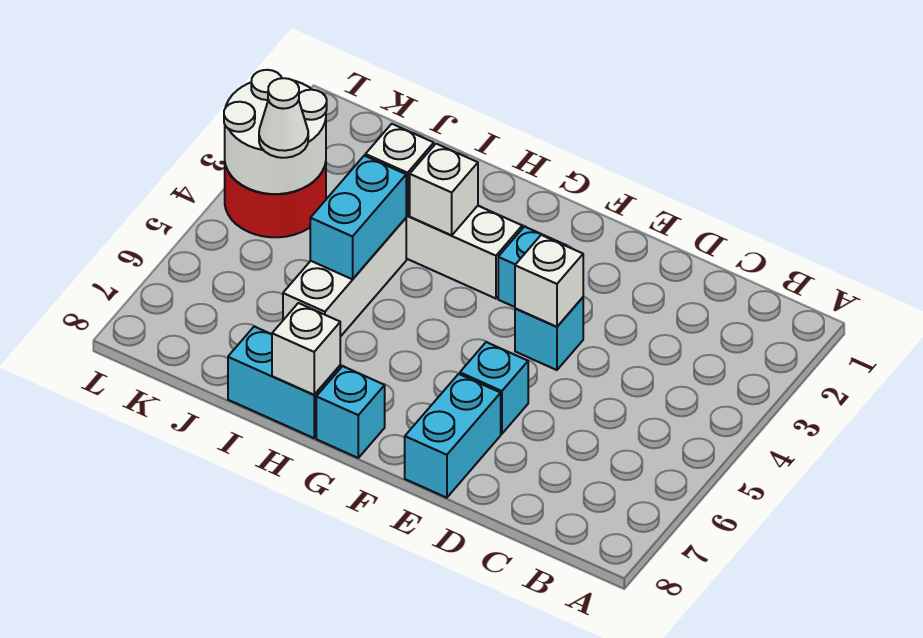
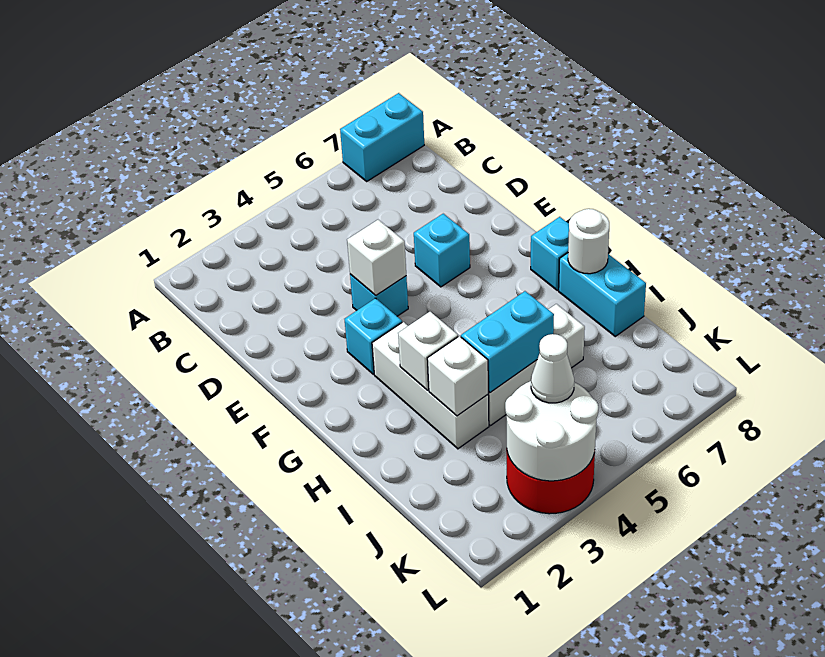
cyan brick E7:E8 level 1 -> cyan brick A7:A8 level 1
white brick H8 level 2 -> white round brick H8 level 2

